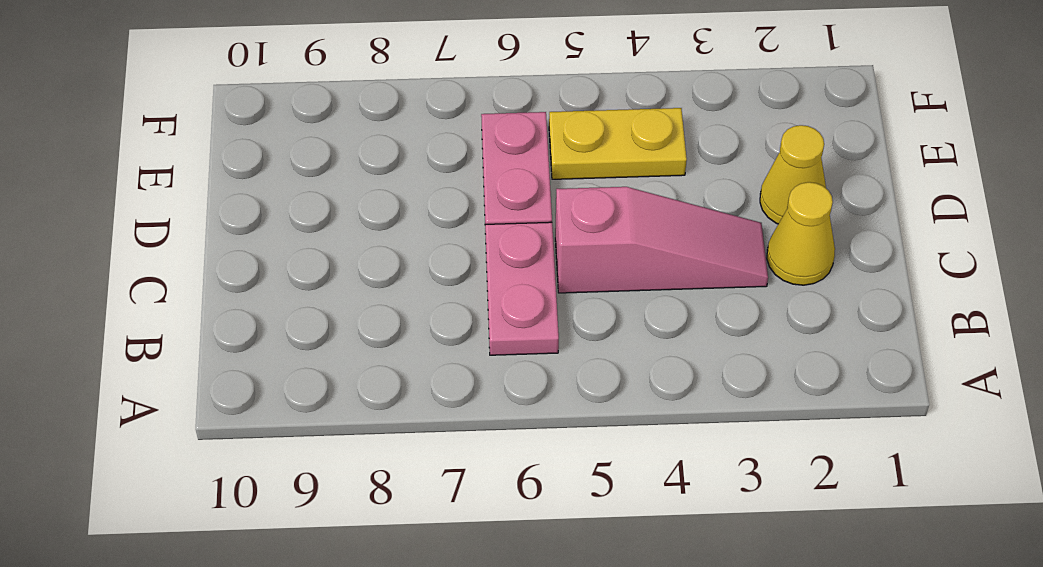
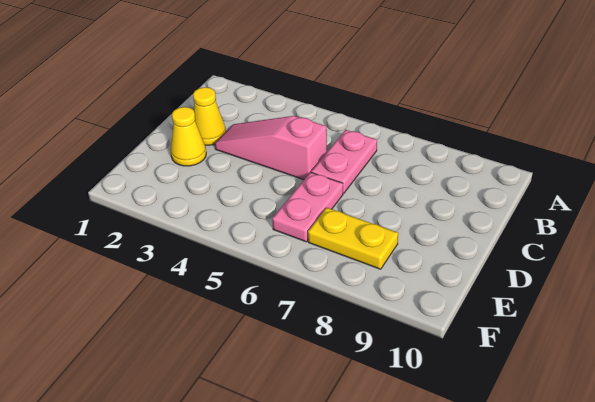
yellow plate E4:E5 level 1 -> yellow plate E7:E8 level 1

